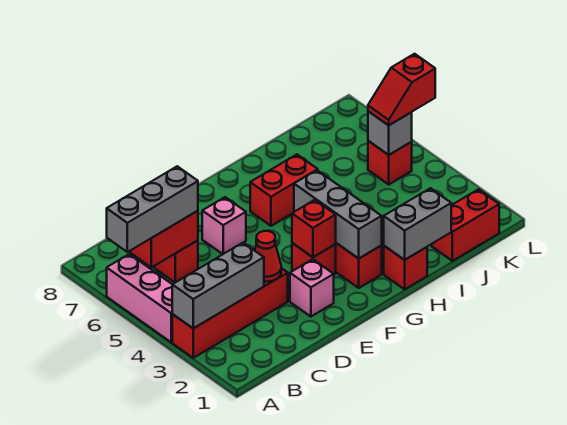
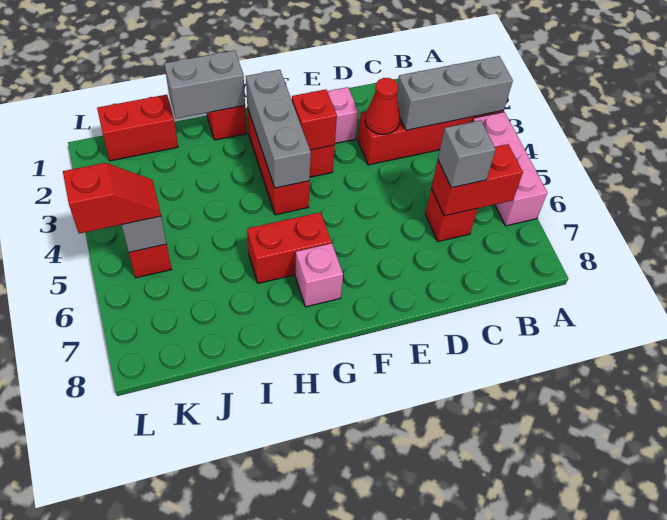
grey brick A6:C6 level 3 -> grey brick C6 level 3
pink brick E6 level 1 -> pink brick G7 level 1

